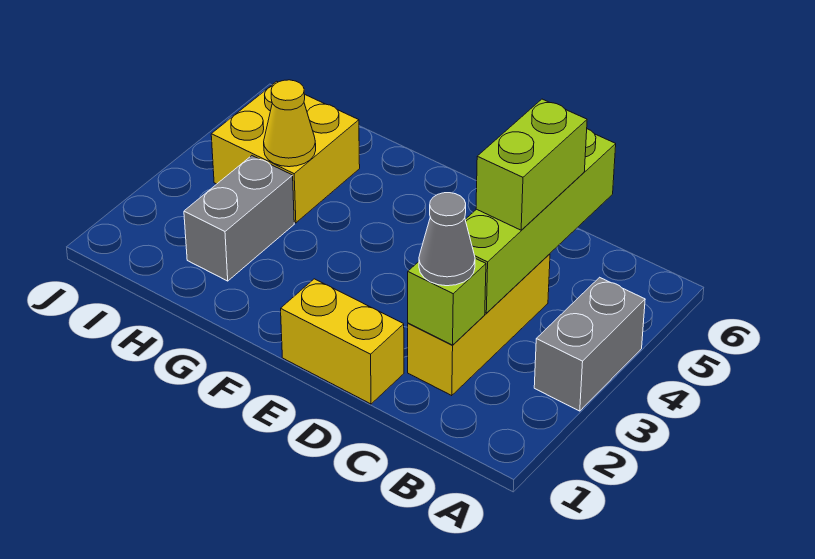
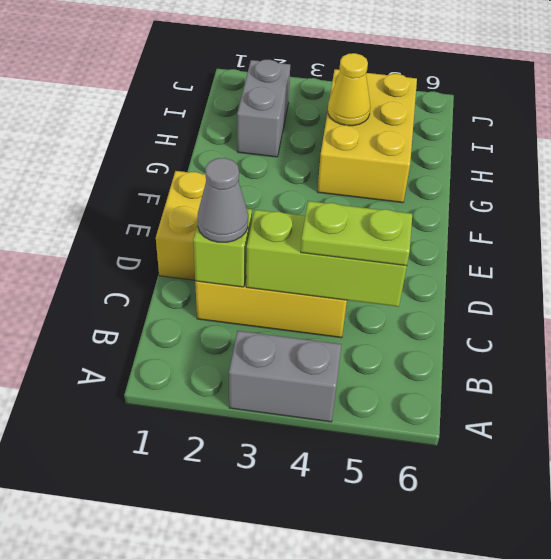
lime brick C3:C6 level 2 -> lime brick C3:C5 level 2
lime brick C4:C5 level 3 -> lime plate C4:C5 level 3
grey brick H2:H3 level 1 -> grey brick H2:I2 level 1
yellow brick H4:I5 level 1 -> yellow brick G4:I5 level 1

